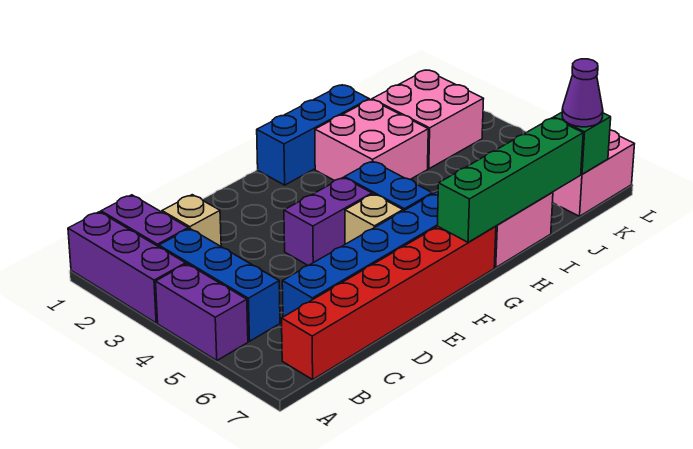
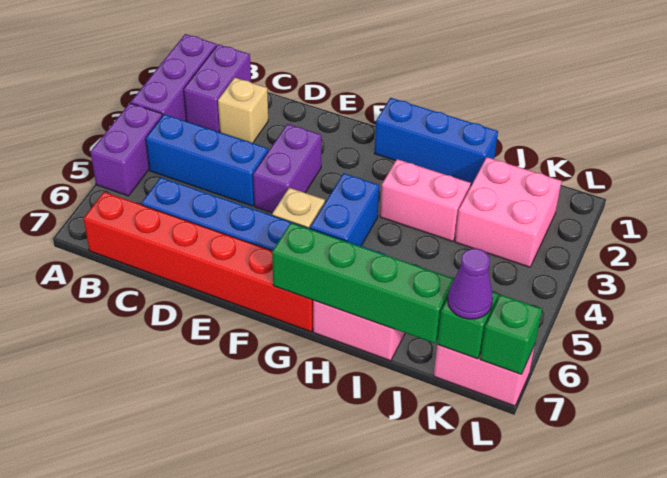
blue brick B3:B5 level 1 -> blue brick B4:D4 level 1
purple brick E4:F4 level 1 -> purple brick E3:E4 level 1
pink brick H2:I3 level 1 -> pink brick H3:I3 level 1
none -> green brick L7 level 2

